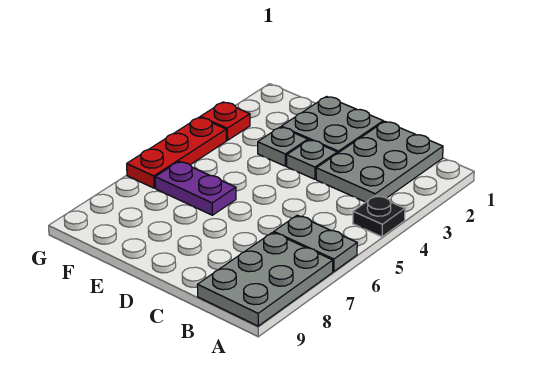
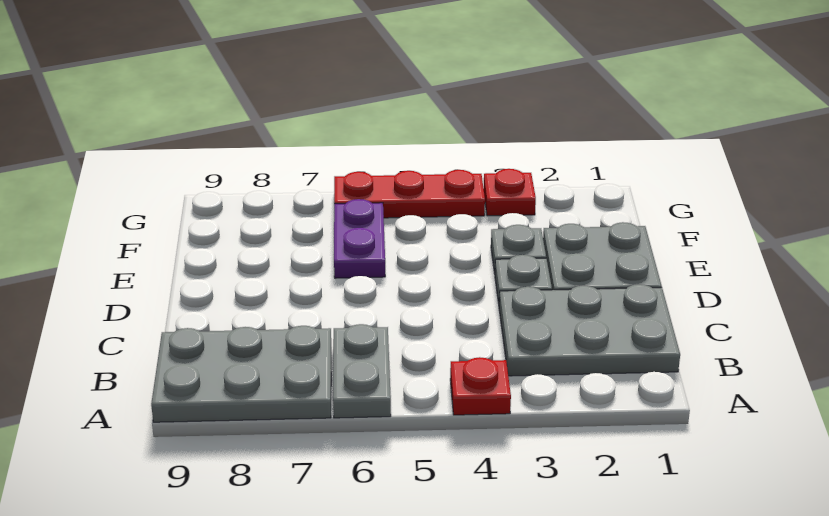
black plate A4 level 1 -> red plate A4 level 1

